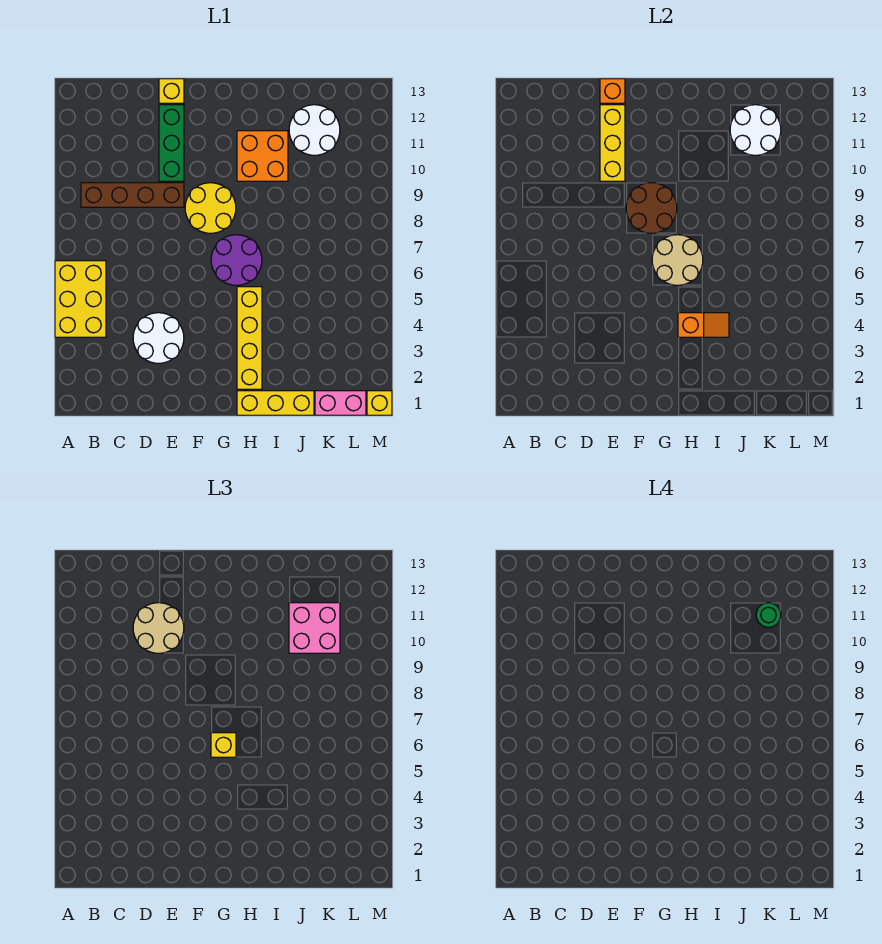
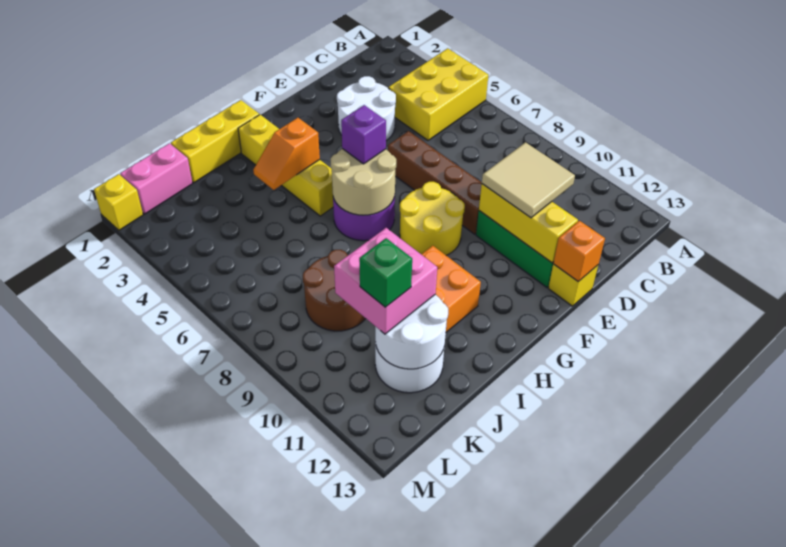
yellow brick A4:B6 level 1 -> yellow brick A4:C5 level 1
brown brick B9:E9 level 1 -> brown brick E6:E9 level 1
tan round brick D10:E11 level 3 -> tan tile D10:E11 level 3
brown round brick F8:G9 level 2 -> brown round brick J8:K9 level 1
yellow brick G6 level 3 -> purple brick G6 level 3
green round brick K11 level 4 -> green brick K11 level 4

